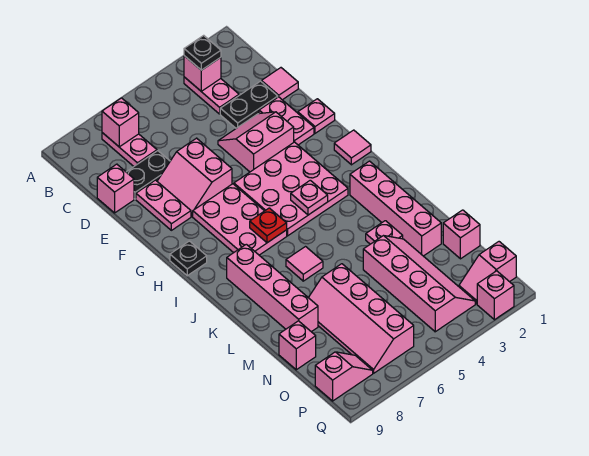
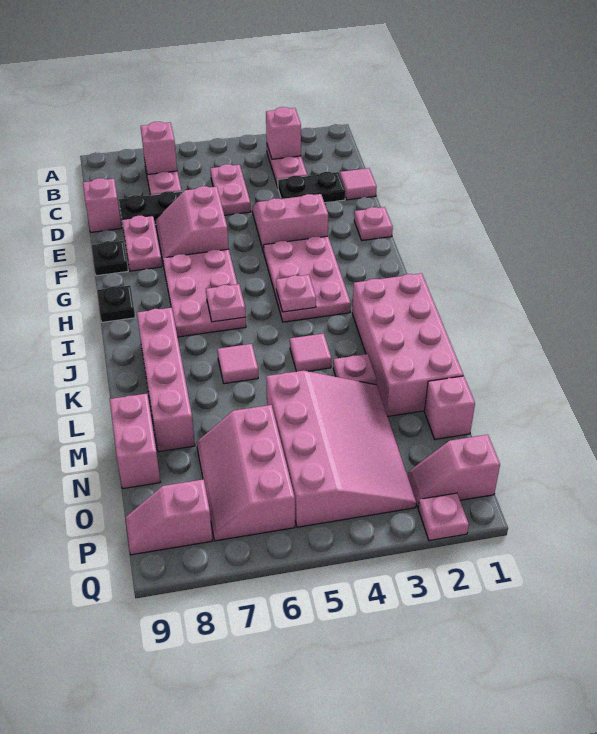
black plate B3 level 3 -> black plate F9 level 1
pink plate E2:F2 level 1 -> pink plate C5:D5 level 1
pink plate G3:I5 level 1 -> pink plate G3:I4 level 1
pink tile H1 level 1 -> pink tile K4 level 1
red plate I6 level 2 -> pink plate I6 level 2
pink brick J2:M2 level 1 -> pink brick J1:M2 level 1
pink slope M3:P4 level 1 top 4 -> pink slope M3:P5 level 1 top 5
pink slope M6:P7 level 1 top 6 -> pink slope N6:P7 level 1 top 6
pink brick N9 level 1 -> pink brick M9:N9 level 1
pink slope P8:P9 level 1 top 9 -> pink slope P8:P9 level 1 top 8
pink brick Q2 level 1 -> pink plate Q2 level 1

